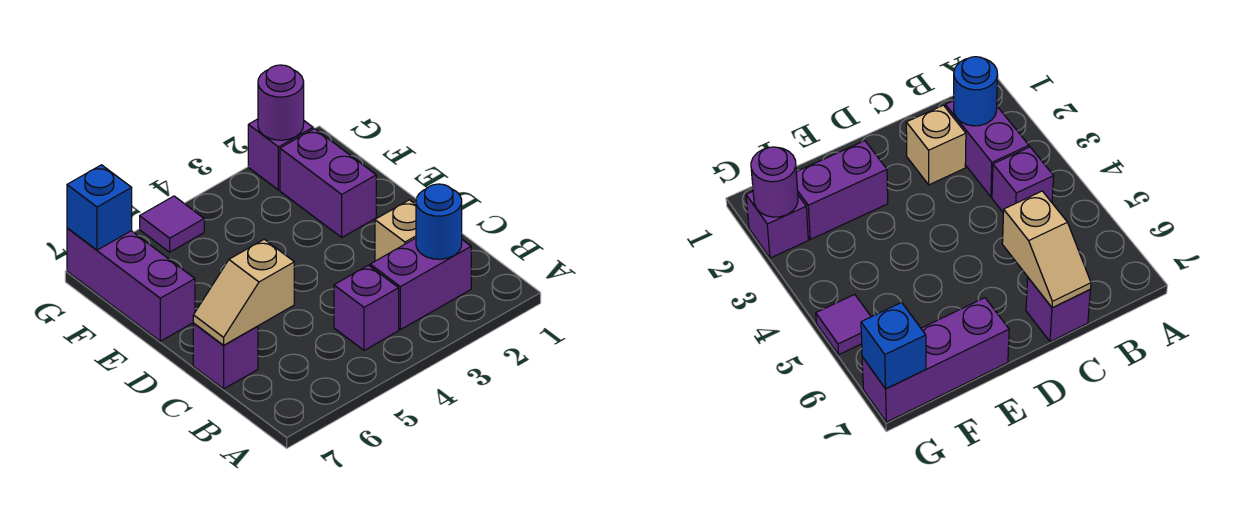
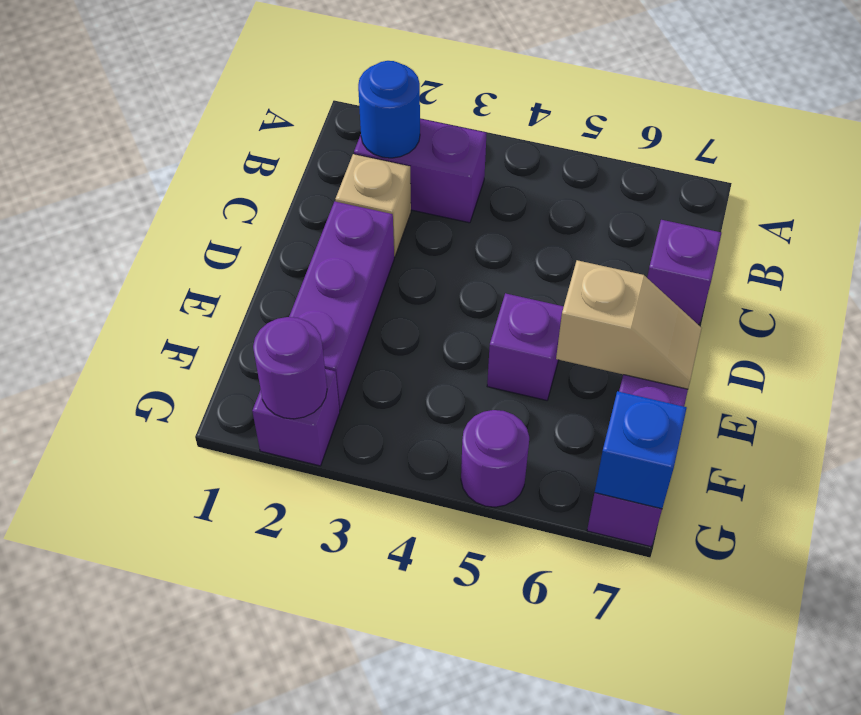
purple brick B4 level 1 -> purple brick E5 level 1
tan slope C6:C7 level 2 top 6 -> tan slope E6:E7 level 2 top 6
purple brick E2:F2 level 1 -> purple brick D2:F2 level 1
purple tile G5 level 1 -> purple round brick G5 level 1

